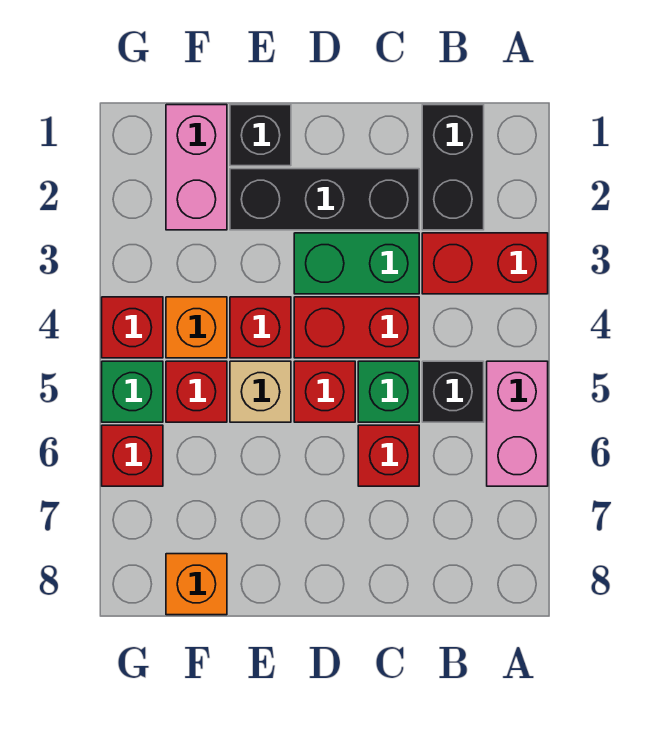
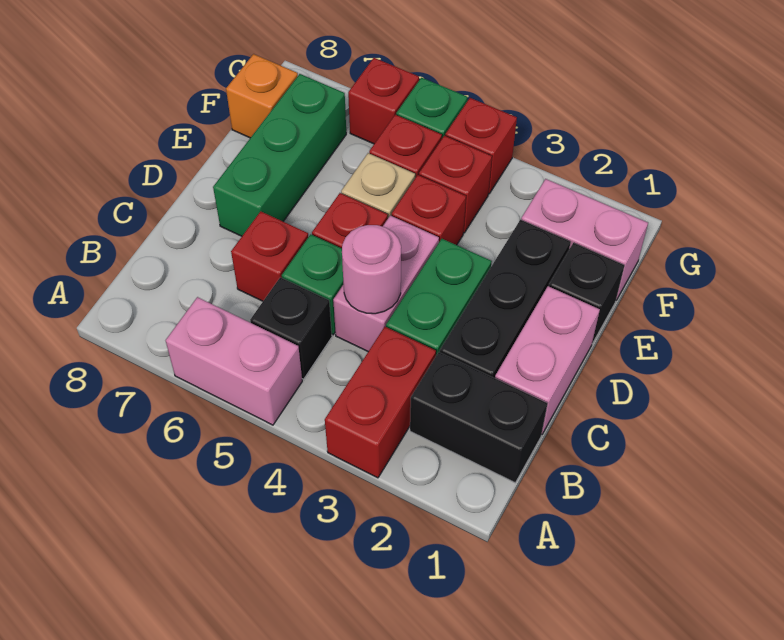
none -> pink brick C1:D1 level 1
red brick C4:D4 level 1 -> pink brick C4:D4 level 1
none -> pink round brick C4 level 2
none -> green brick D7:F7 level 1
orange brick F4 level 1 -> red brick F4 level 1

